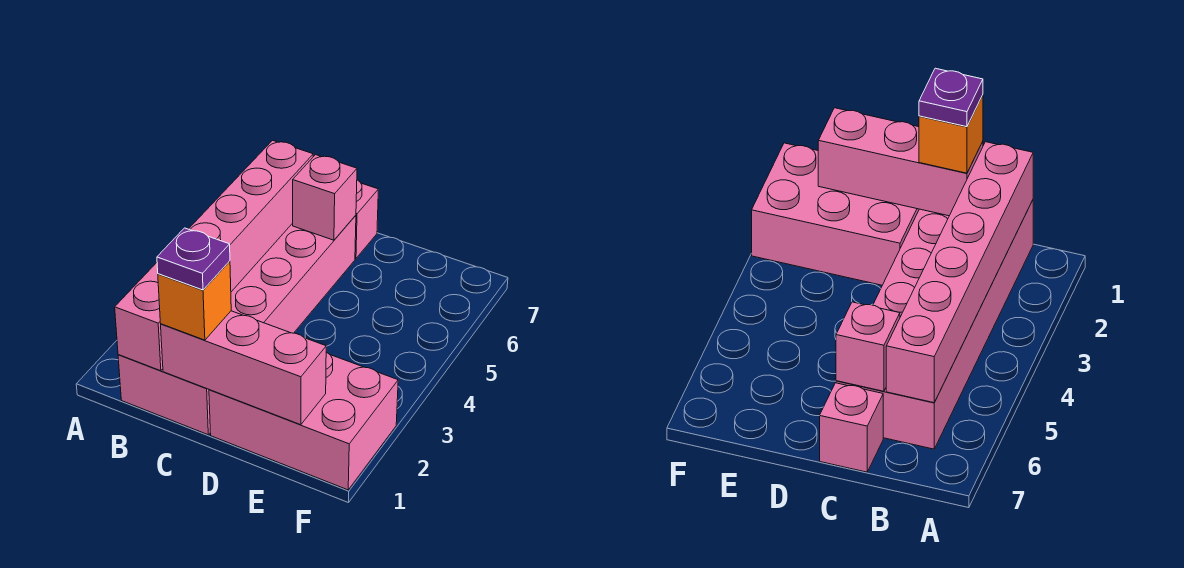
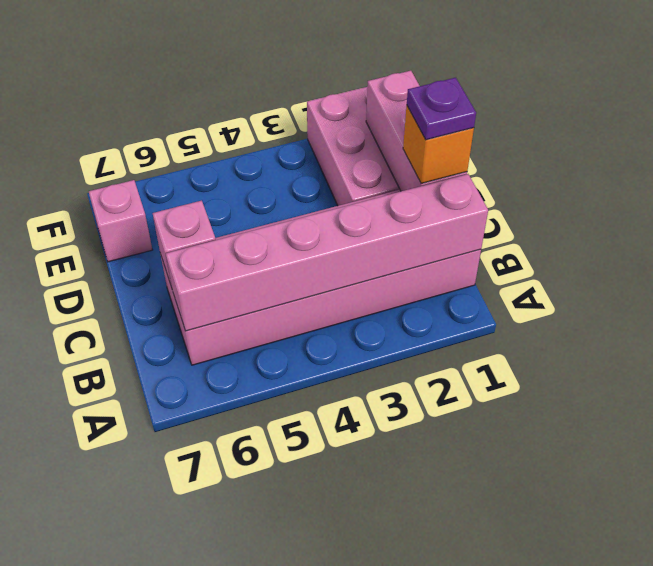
pink brick C7 level 1 -> pink brick E7 level 1

